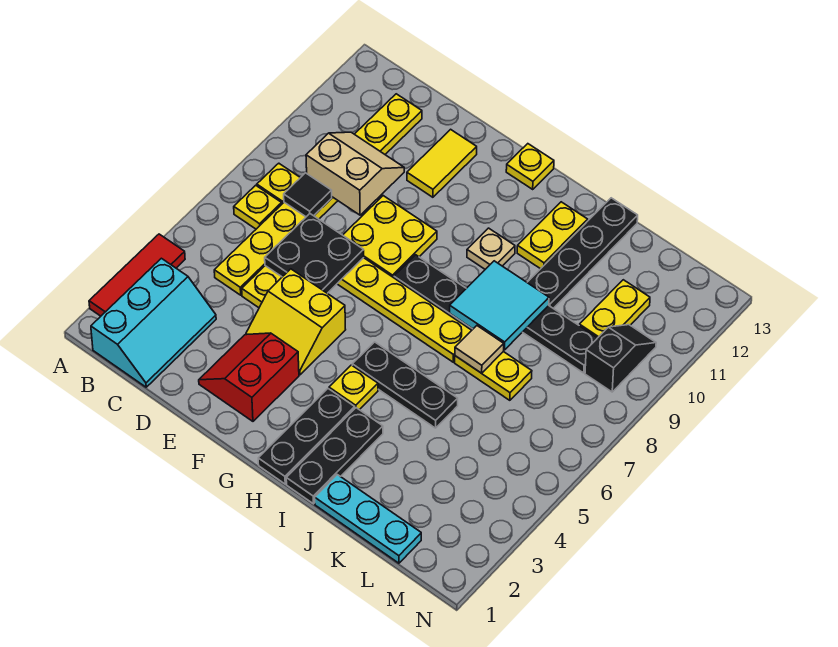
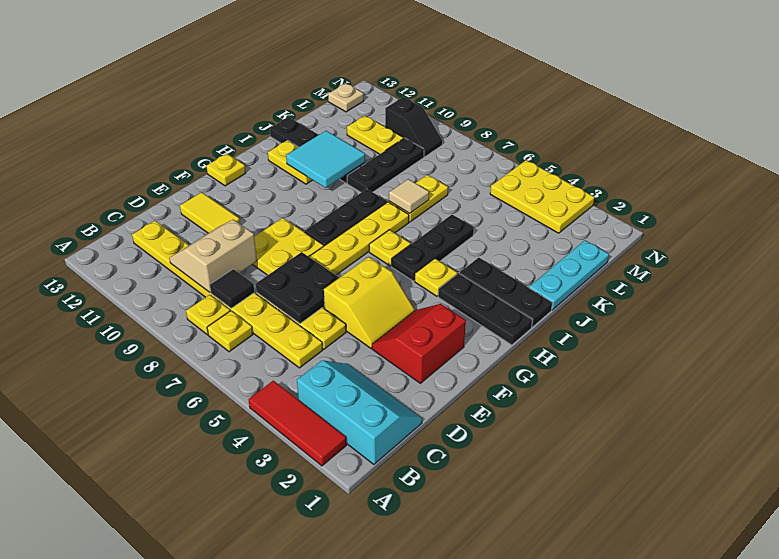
red slope E2:F3 level 1 top F -> red slope E2:F3 level 1 top 2
none -> yellow plate H6 level 1
tan plate H10 level 1 -> tan plate M13 level 1
cyan tile I8:J9 level 2 -> cyan tile I10:J11 level 2
none -> yellow plate M3:N5 level 1
black slope M9:M10 level 1 top 9 -> black slope M9:M10 level 1 top 10

